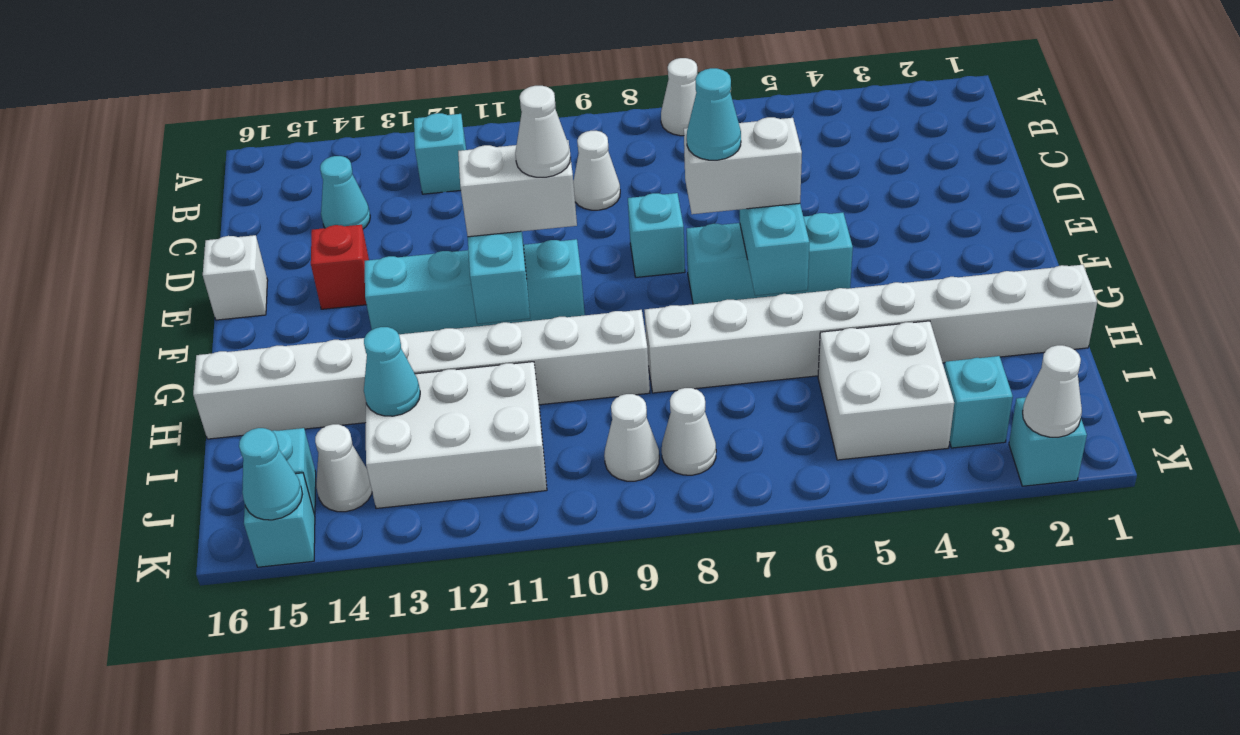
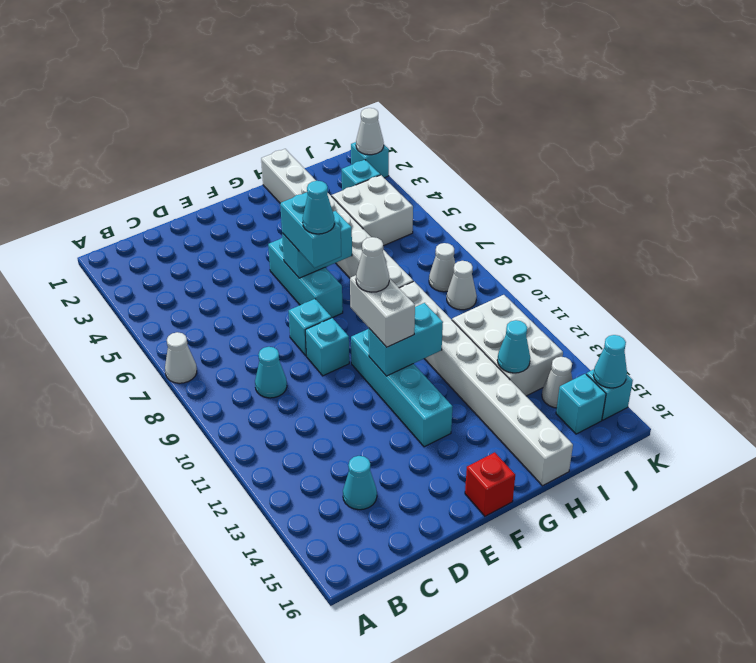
cyan brick B12 level 1 -> cyan brick E9 level 1
white cone C9 level 1 -> cyan cone C9 level 1
red brick E14 level 1 -> red brick F16 level 1
white brick E16 level 1 -> none
white brick F6:F7 level 3 -> cyan brick F6:F7 level 3

